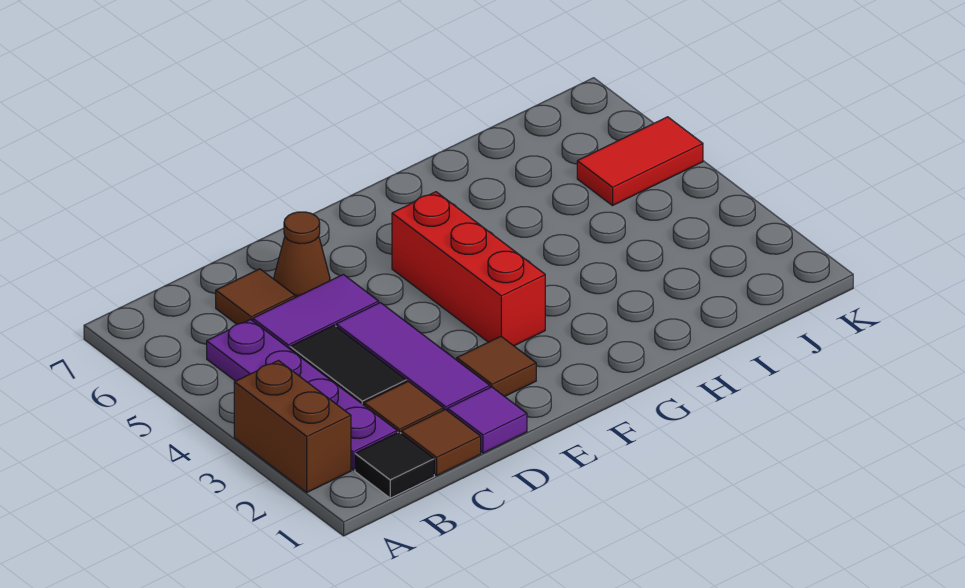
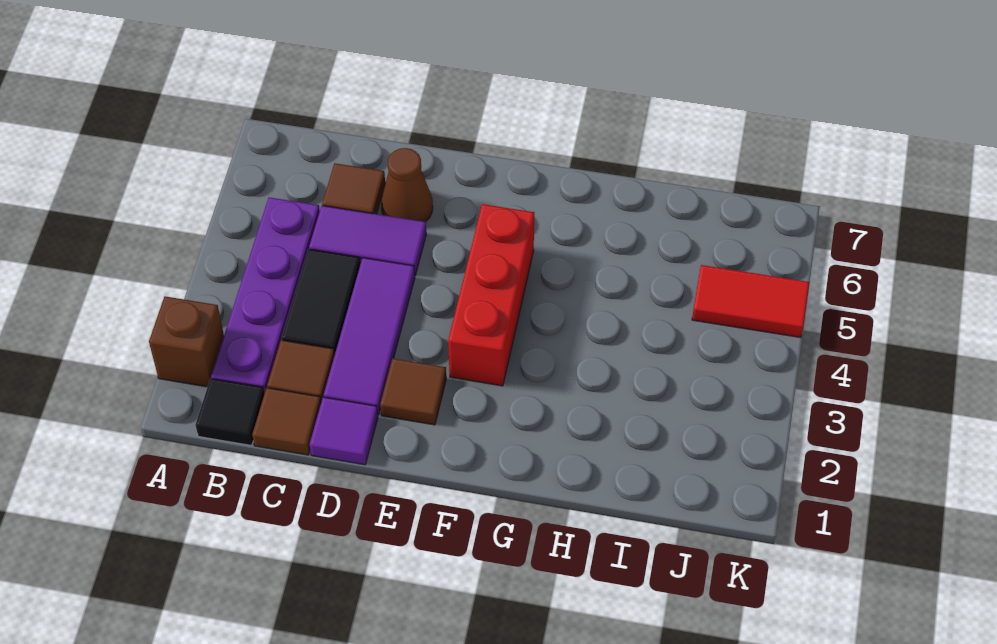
brown brick A2:A3 level 1 -> brown brick A2 level 1

